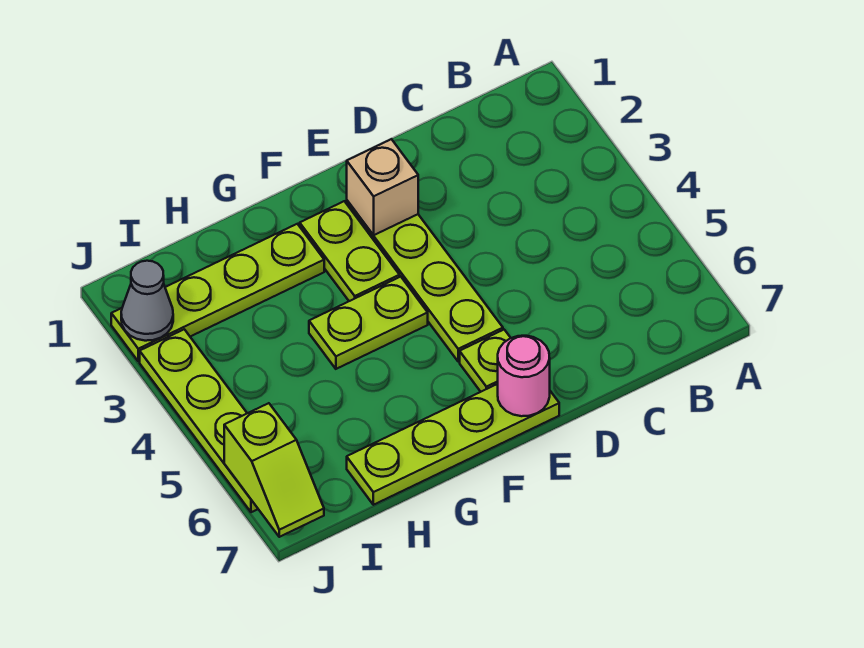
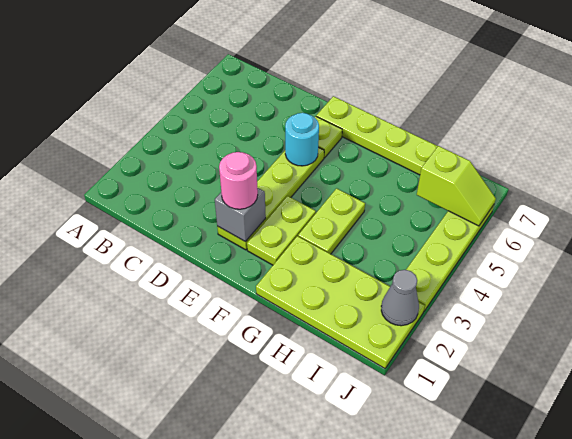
tan brick E2 level 2 -> grey brick E2 level 2
none -> cyan round brick E5 level 2
pink round brick E7 level 2 -> pink round brick E2 level 3
lime plate F4:G4 level 1 -> lime plate G3:G4 level 1
lime plate G2:J2 level 1 -> lime plate G1:J2 level 1
lime slope J6:J7 level 2 top 6 -> lime slope I6:J6 level 2 top I

